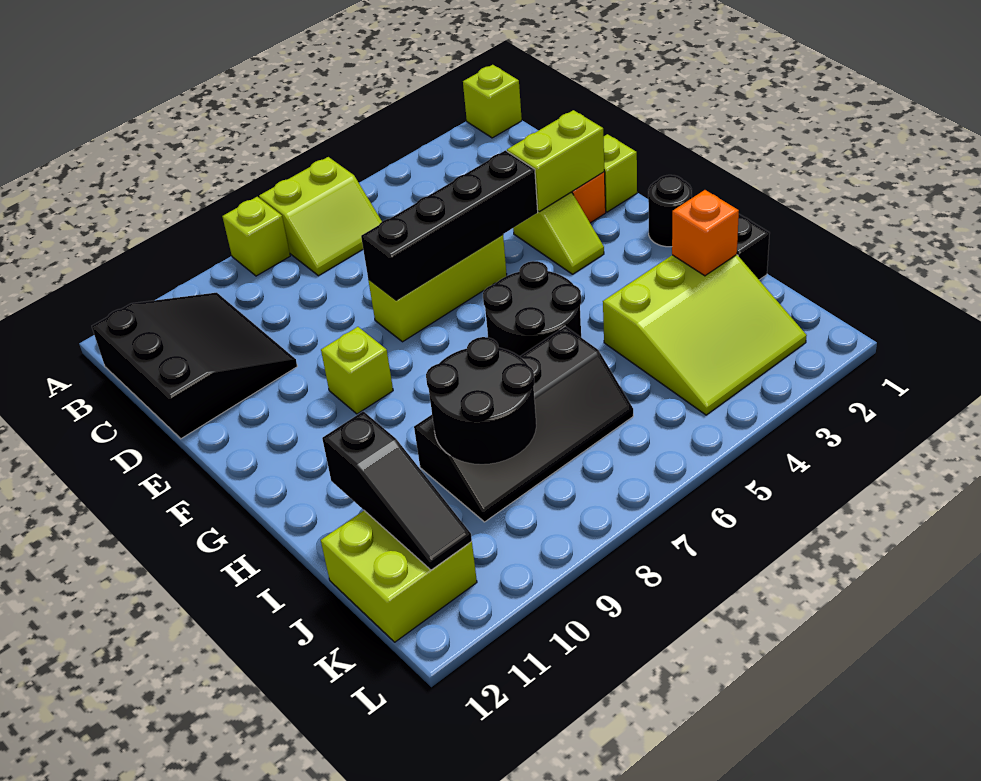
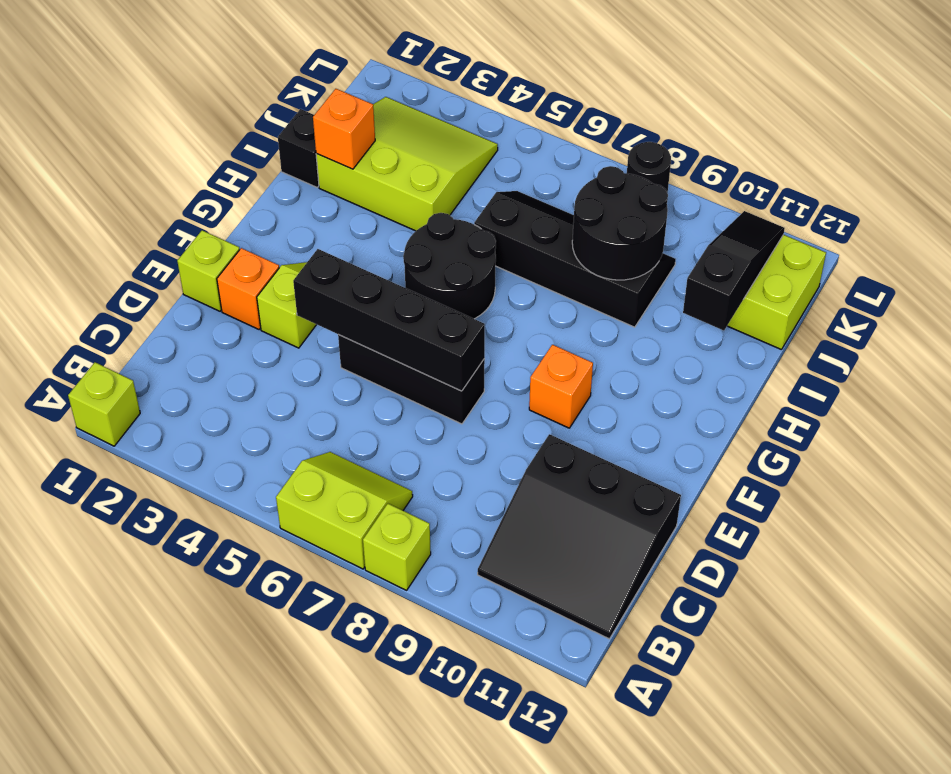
black slope B10:D12 level 1 top 12 -> black slope B10:D12 level 1 top D
lime brick E2:E3 level 2 -> none
lime brick E5:E7 level 1 -> black brick E5:E7 level 1
lime brick F9 level 1 -> orange brick F9 level 1
black round brick G1 level 1 -> black round brick L8 level 1

